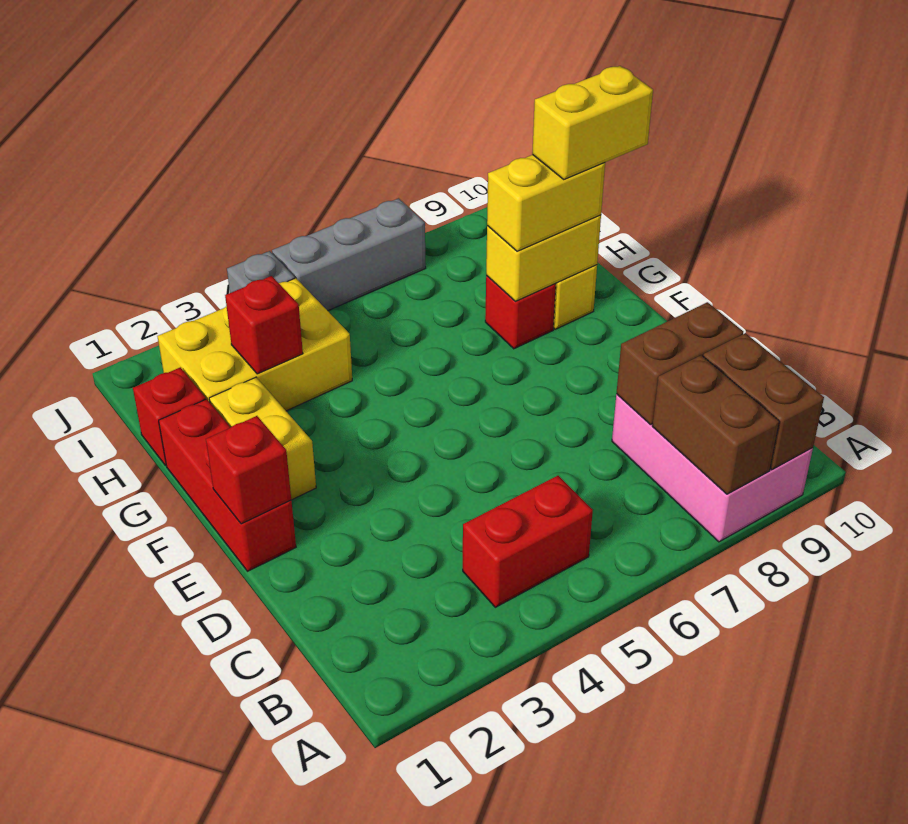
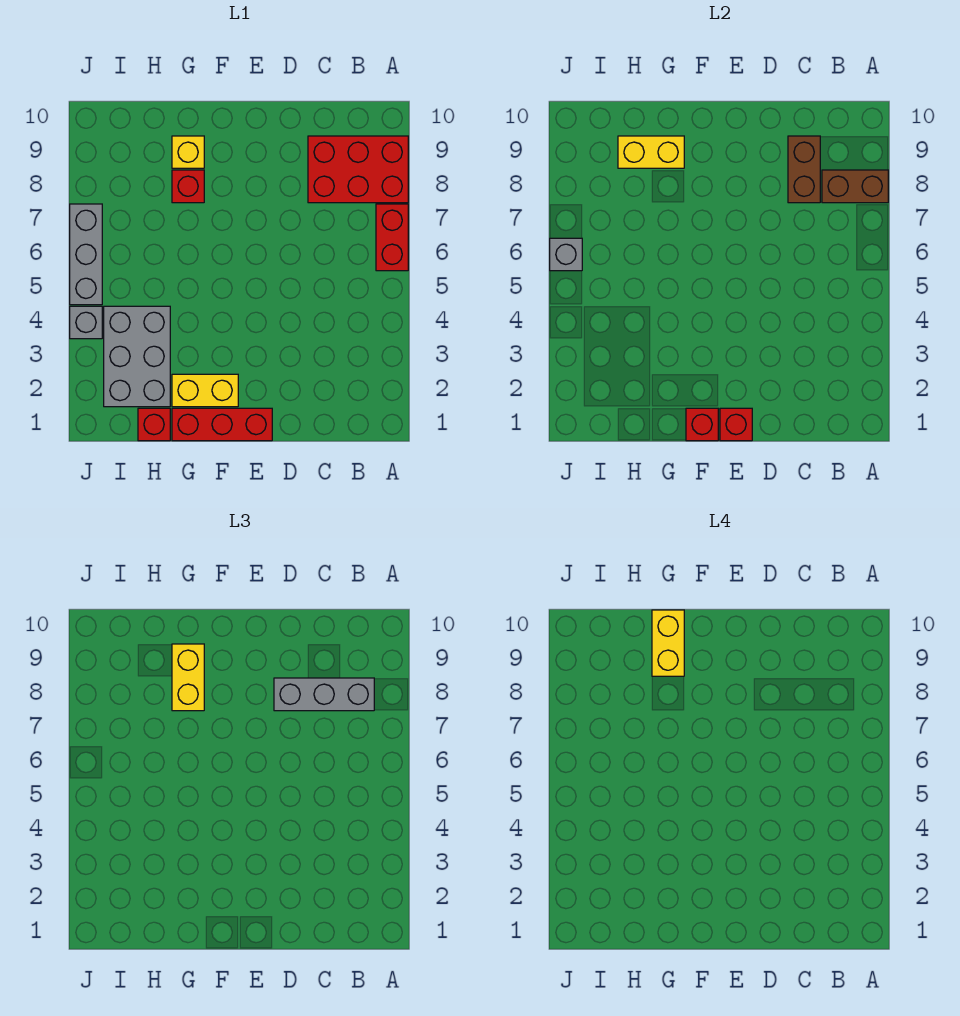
pink brick A8:C9 level 1 -> red brick A8:C9 level 1
brown brick A9:B9 level 2 -> none
red brick B4:B5 level 1 -> red brick A6:A7 level 1
none -> grey brick B8:D8 level 3
yellow brick G8:G9 level 2 -> yellow brick G9:H9 level 2
yellow brick H2:I4 level 1 -> grey brick H2:I4 level 1
red brick H3 level 2 -> red brick F1 level 2
none -> grey brick J6 level 2

